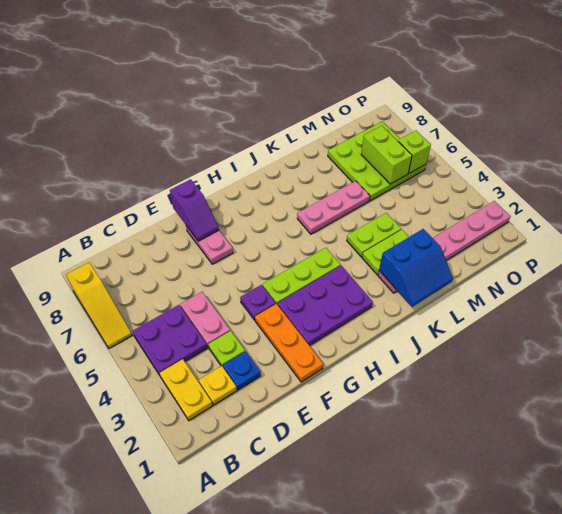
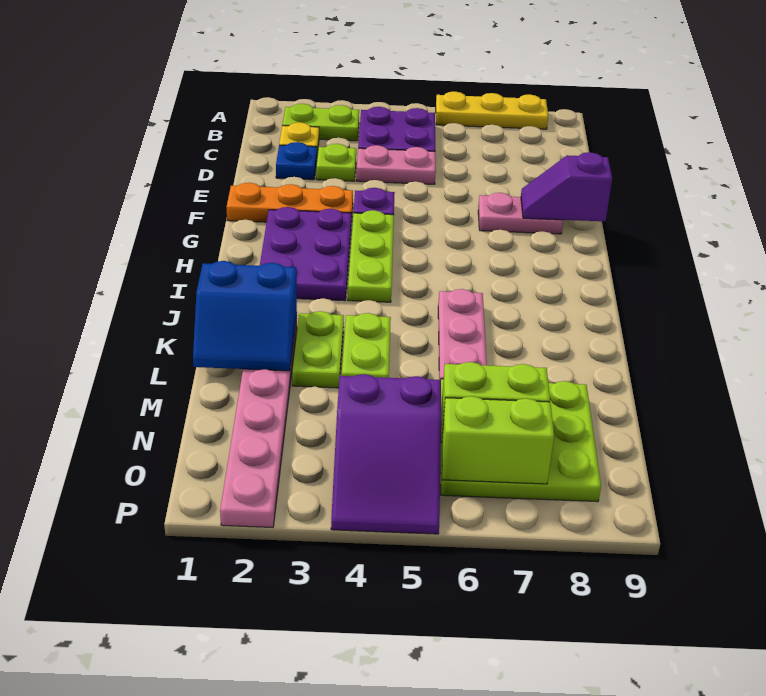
yellow slope A6:A8 level 1 top 8 -> yellow plate A6:A8 level 1
yellow plate B2:B3 level 1 -> lime plate B2:B3 level 1
blue slope K1:L2 level 2 top 2 -> blue slope K1:L2 level 2 top K
none -> purple slope N4:P5 level 1 top N
lime brick O6 level 2 -> lime brick O6:O7 level 2

